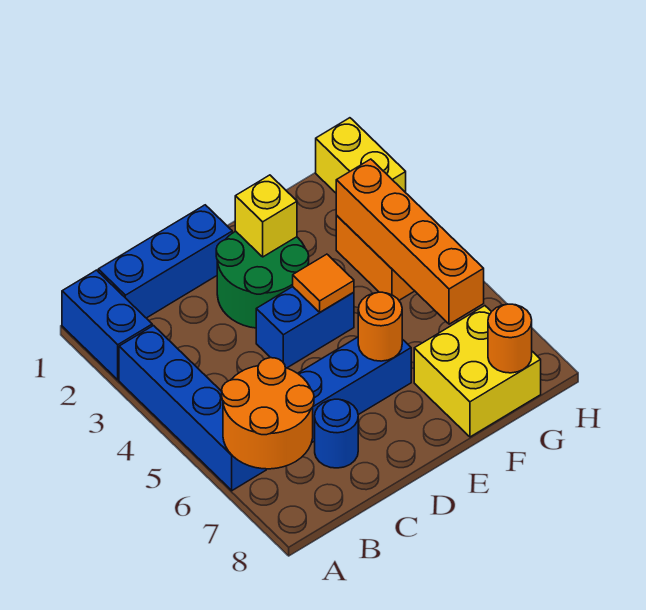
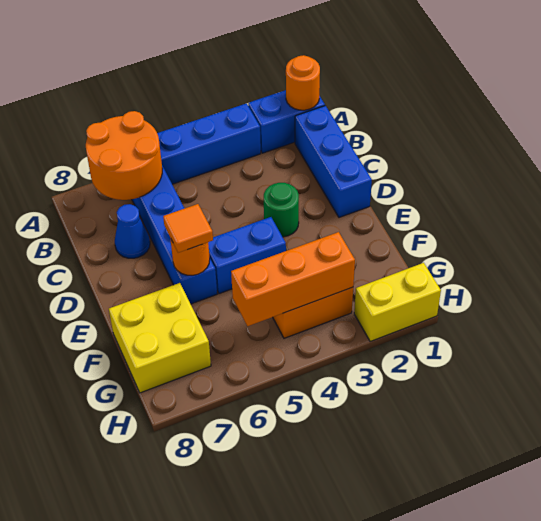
blue round brick C7 level 1 -> blue cone C7 level 1
green round brick D2:E3 level 1 -> green round brick D3 level 1
blue brick D4:E4 level 1 -> blue brick E4:E5 level 1
yellow brick E2 level 2 -> none
orange tile E4 level 2 -> orange tile E6 level 3
orange brick G3:G6 level 2 -> orange brick G3:G5 level 2
orange round brick G8 level 2 -> orange round brick A1 level 2

